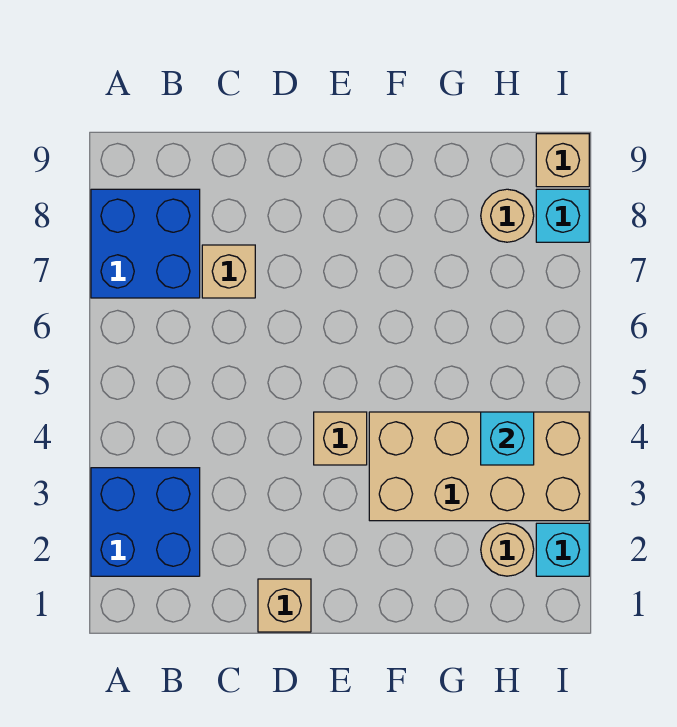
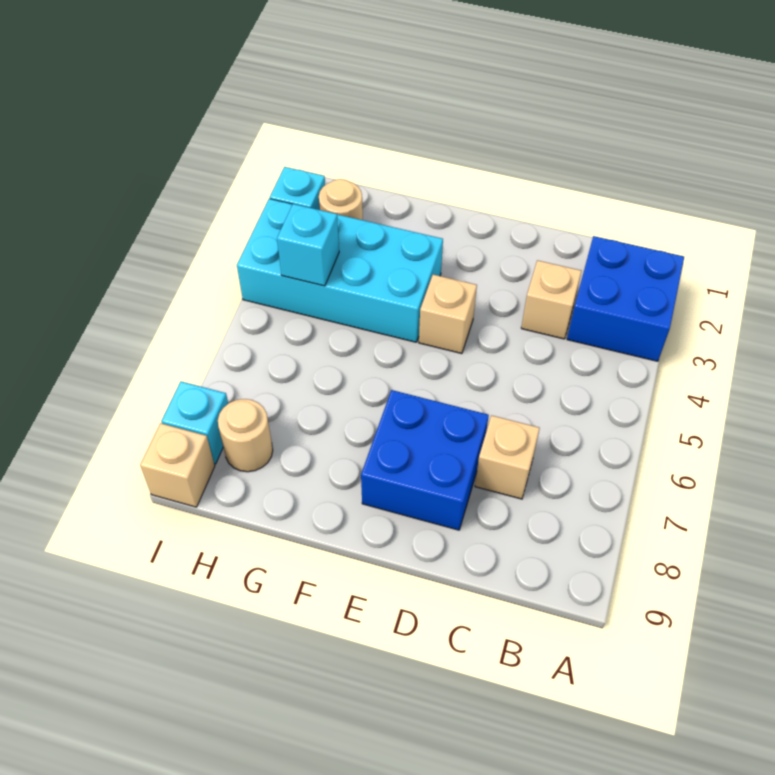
blue brick A7:B8 level 1 -> blue brick D7:E8 level 1
tan brick D1 level 1 -> tan brick C3 level 1
tan brick F3:I4 level 1 -> cyan brick F3:I4 level 1

